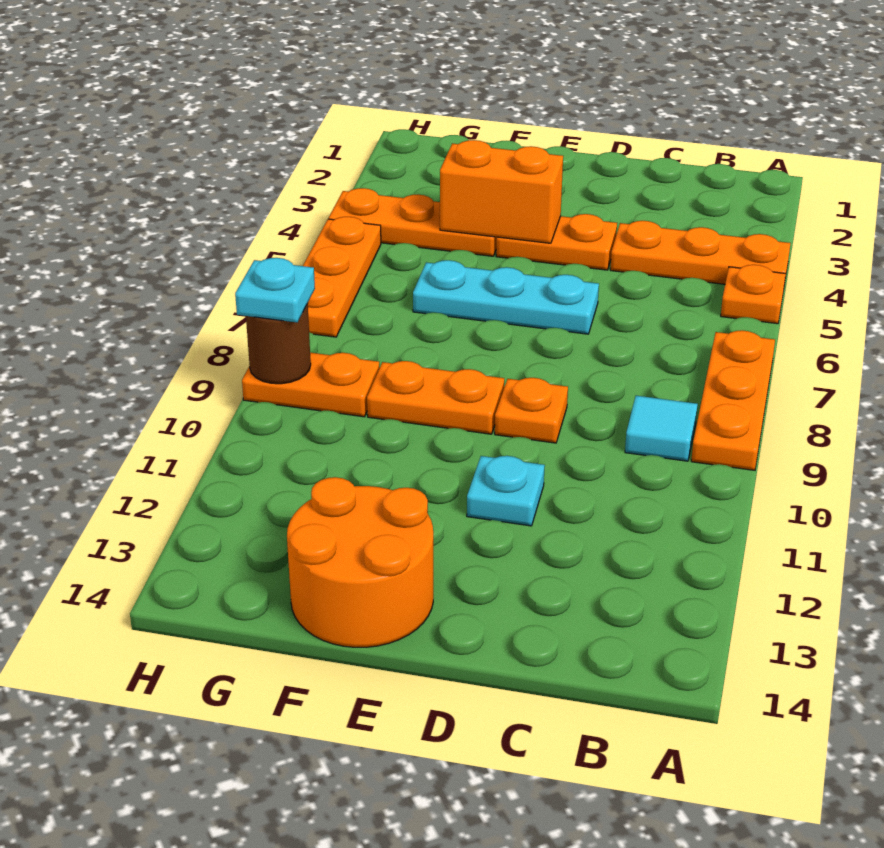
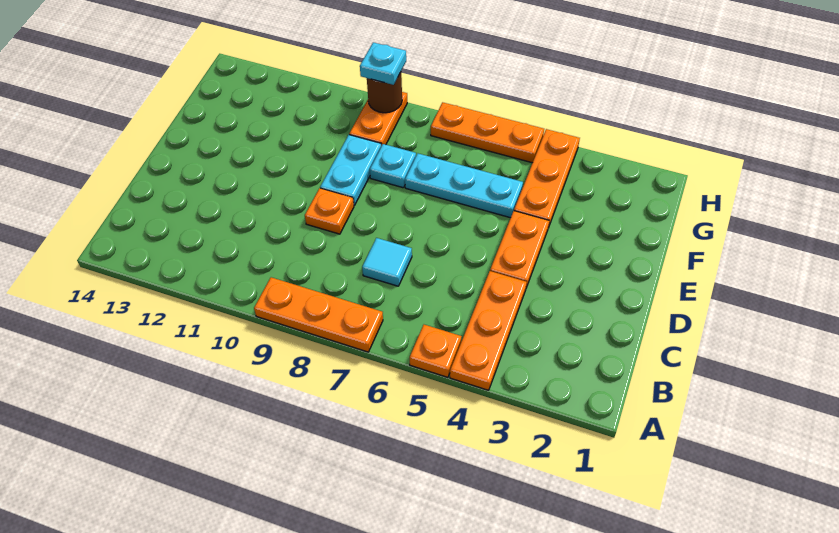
cyan tile B9 level 1 -> cyan tile C7 level 1
cyan plate D6:F6 level 1 -> cyan plate F5:F7 level 1
cyan plate D11 level 1 -> cyan plate F8 level 1
orange brick E4:F4 level 2 -> none
orange plate E9:F9 level 1 -> cyan plate E9:F9 level 1
orange round brick E13:F14 level 1 -> none

